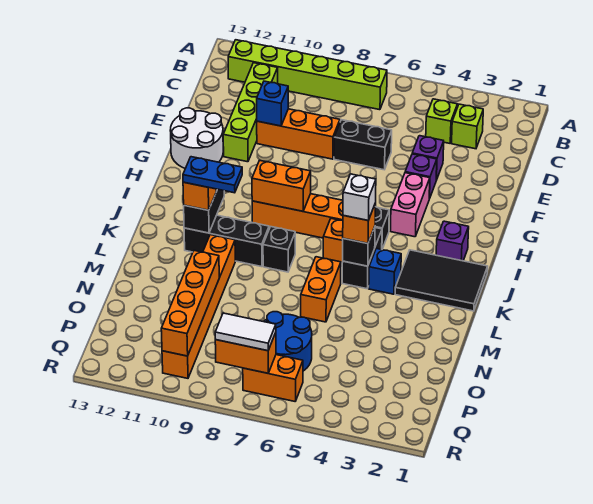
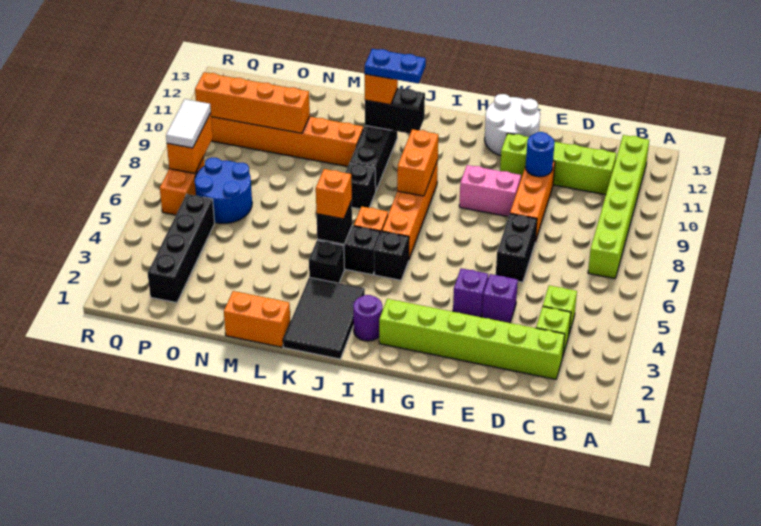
none -> lime brick C2:H2 level 1
blue brick E10 level 2 -> blue round brick E10 level 2
pink brick G4:H4 level 1 -> pink brick F9:G9 level 1
purple brick I2 level 1 -> purple round brick I2 level 1
blue brick K4 level 1 -> black brick K4 level 1
white brick K5 level 4 -> none
blue plate K10:K11 level 4 -> blue plate J11:K11 level 4
orange brick L6:M6 level 1 -> orange brick L1:M1 level 1
none -> black brick P2:P5 level 1

